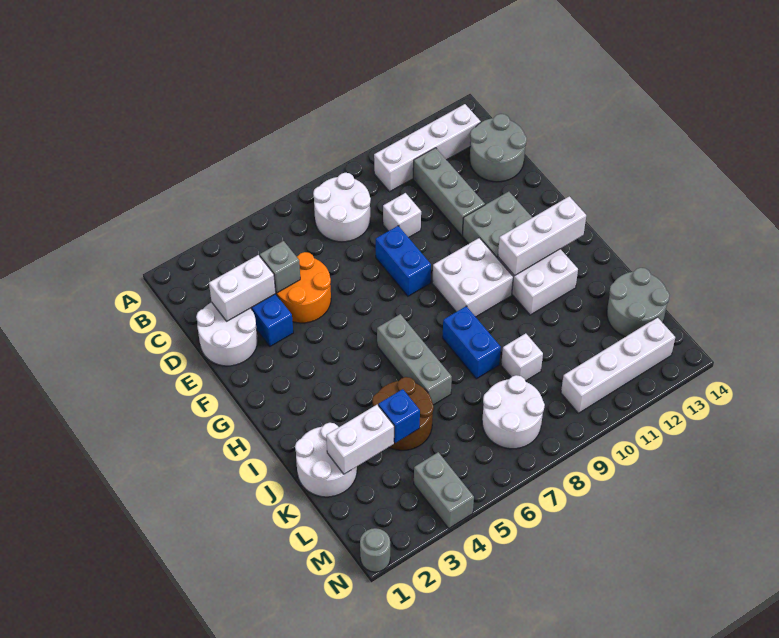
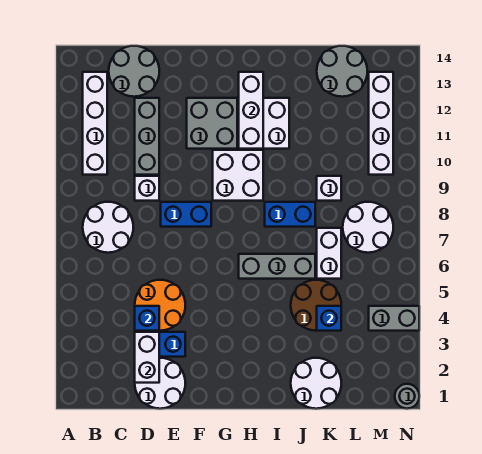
grey brick C11:E11 level 1 -> grey brick D10:D12 level 1
grey brick D4 level 2 -> blue brick D4 level 2
white brick K2:K3 level 2 -> white brick K6:K7 level 1

